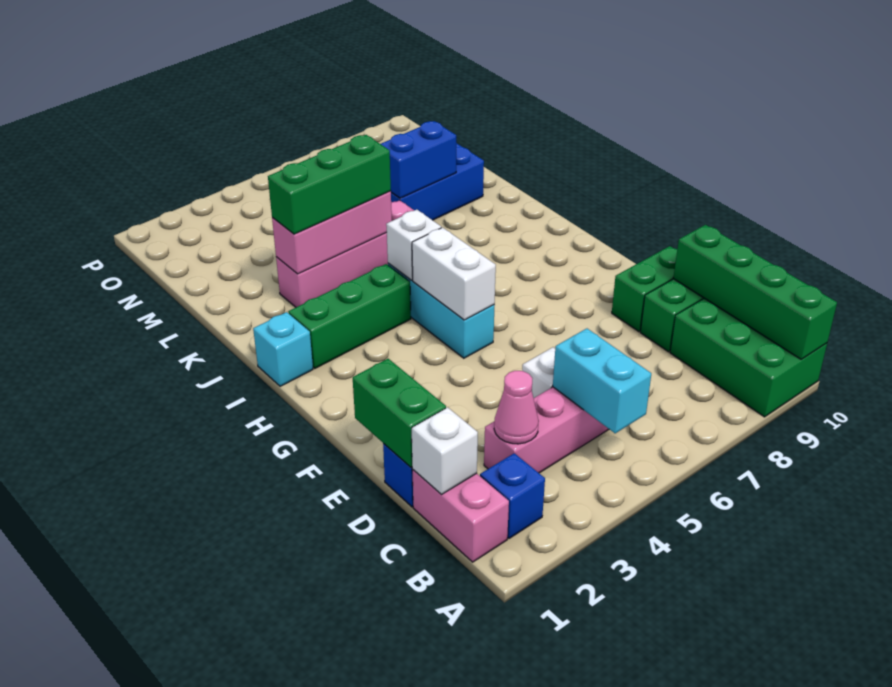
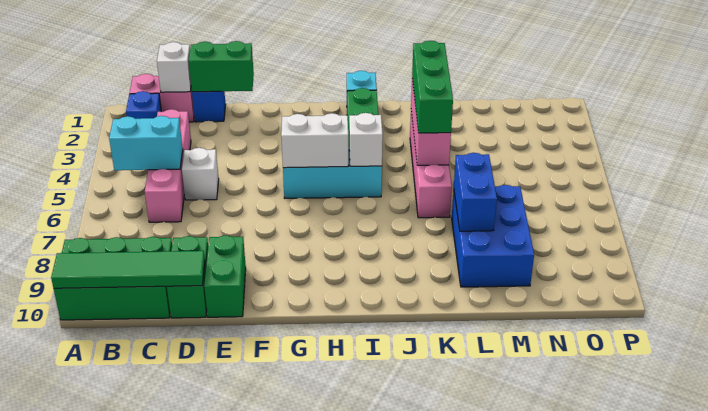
green brick A10:D10 level 2 -> green tile A10:D10 level 2
pink cone C3 level 2 -> none

